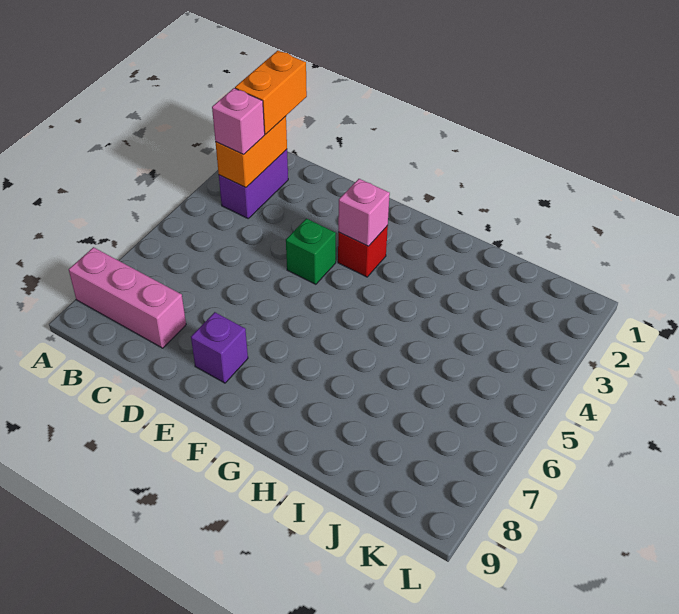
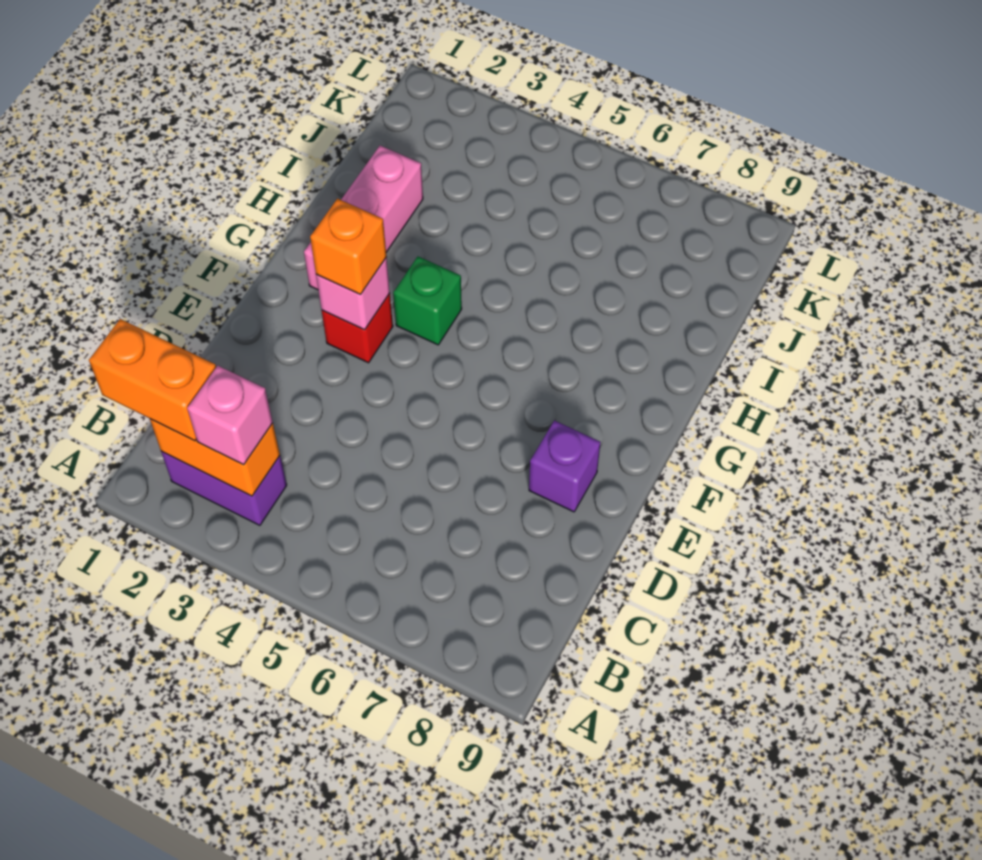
pink brick A8:C8 level 1 -> pink brick G2:I2 level 1
green brick E4 level 1 -> green brick G4 level 1
none -> orange brick F3 level 3

